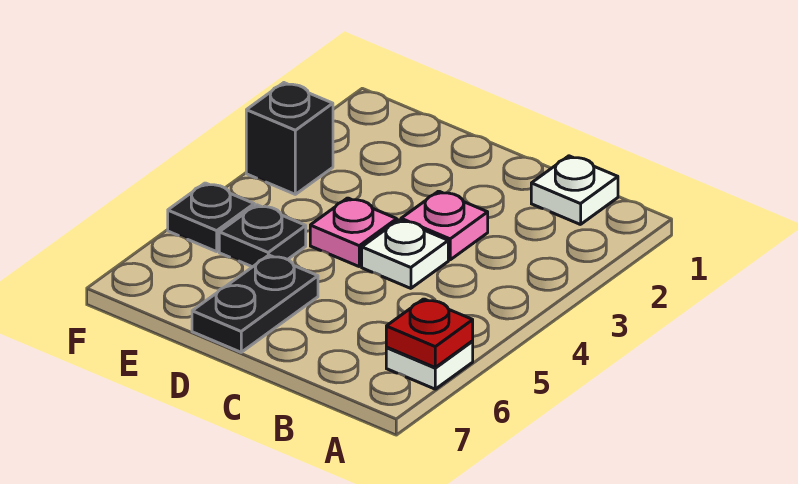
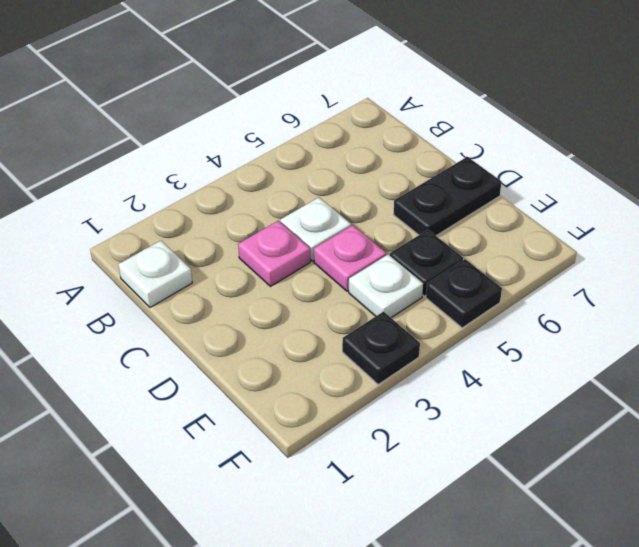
white plate A6 level 1 -> white plate E4 level 1
red plate A6 level 2 -> none
black brick F3 level 1 -> black plate F3 level 1

